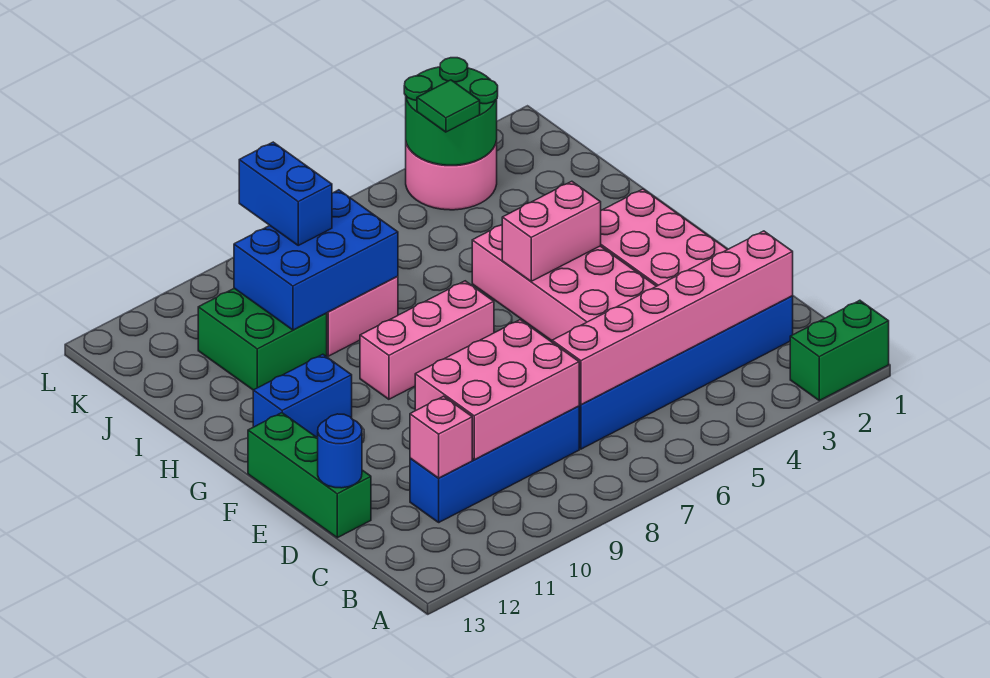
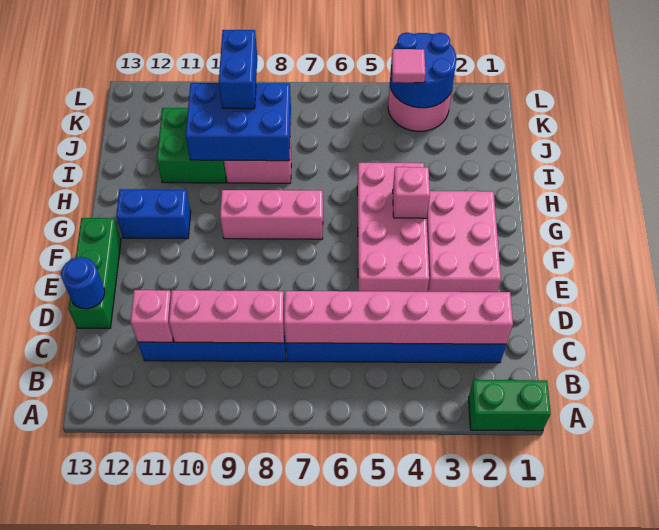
pink brick C8:D10 level 2 -> pink brick C8:C10 level 2
pink brick G4:G5 level 2 -> pink brick G4 level 2
green round brick K3:L4 level 2 -> blue round brick K3:L4 level 2
green tile K4 level 3 -> pink tile K4 level 3

